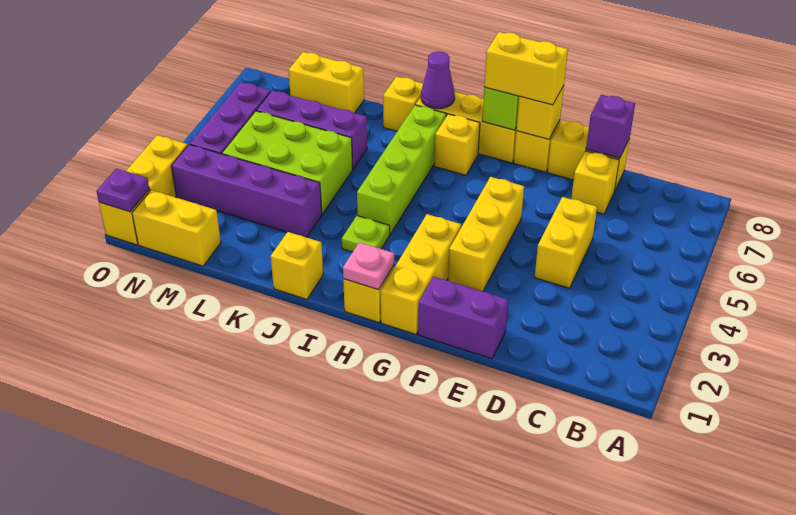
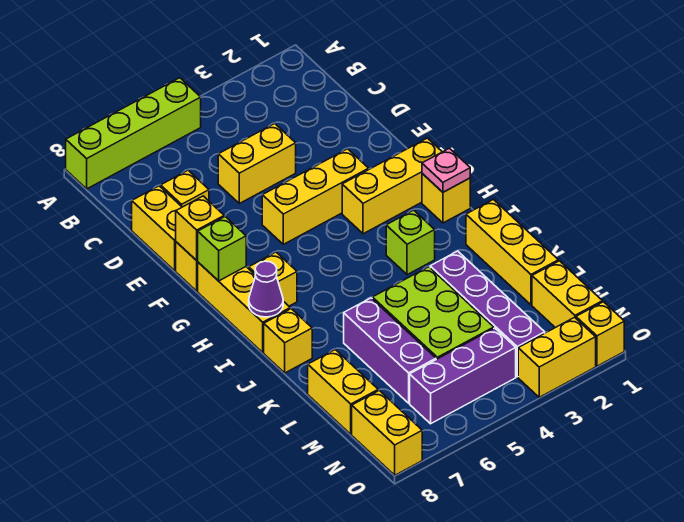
purple brick D8 level 2 -> none
purple brick E1:F1 level 1 -> none
yellow brick F8:G8 level 3 -> yellow brick N8:O8 level 1
lime plate I3 level 1 -> lime brick I3 level 1
lime brick I4:I7 level 1 -> lime brick A5:A8 level 1
yellow brick J1 level 1 -> yellow brick J1:L1 level 1
purple plate O1 level 2 -> none

